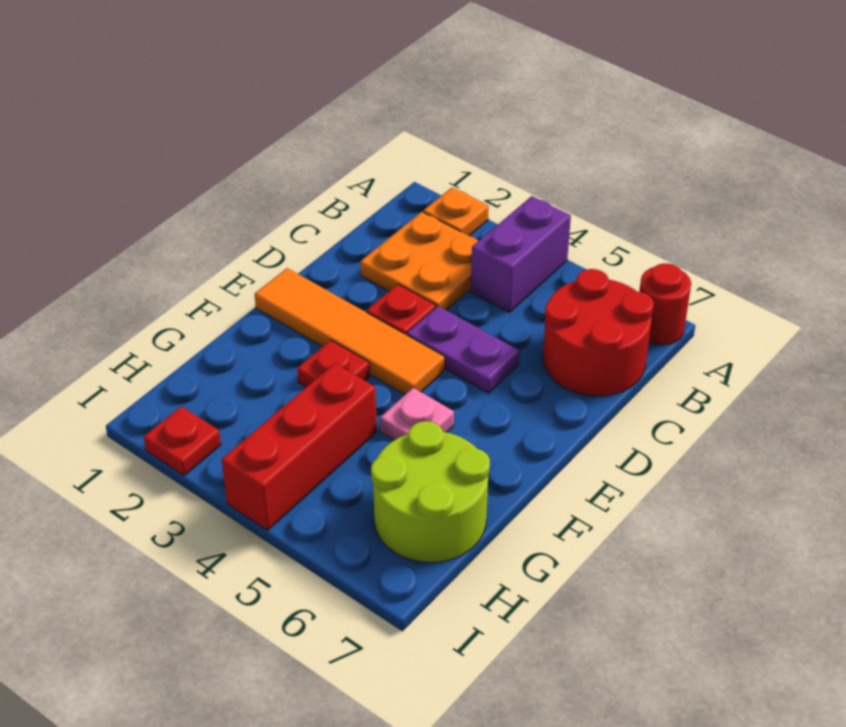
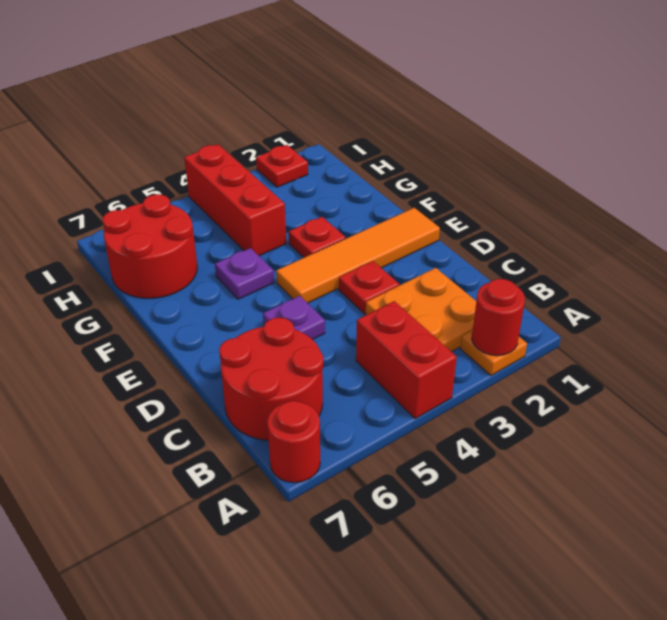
none -> red round brick A2 level 2
purple brick A4:B4 level 1 -> red brick A4:B4 level 1
purple plate D4:D5 level 1 -> purple plate D5 level 1
pink plate F5 level 1 -> purple plate F5 level 1
lime round brick G6:H7 level 1 -> red round brick G6:H7 level 1

